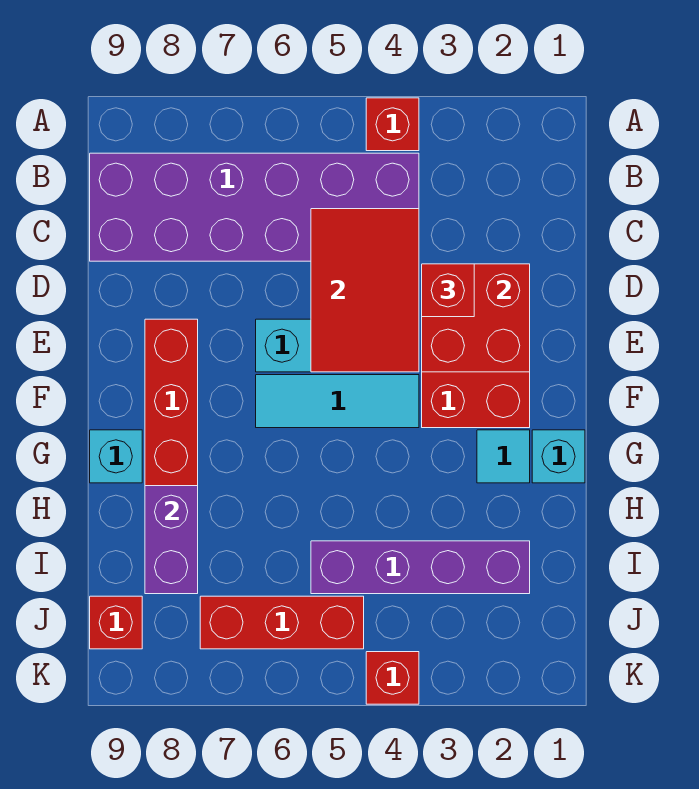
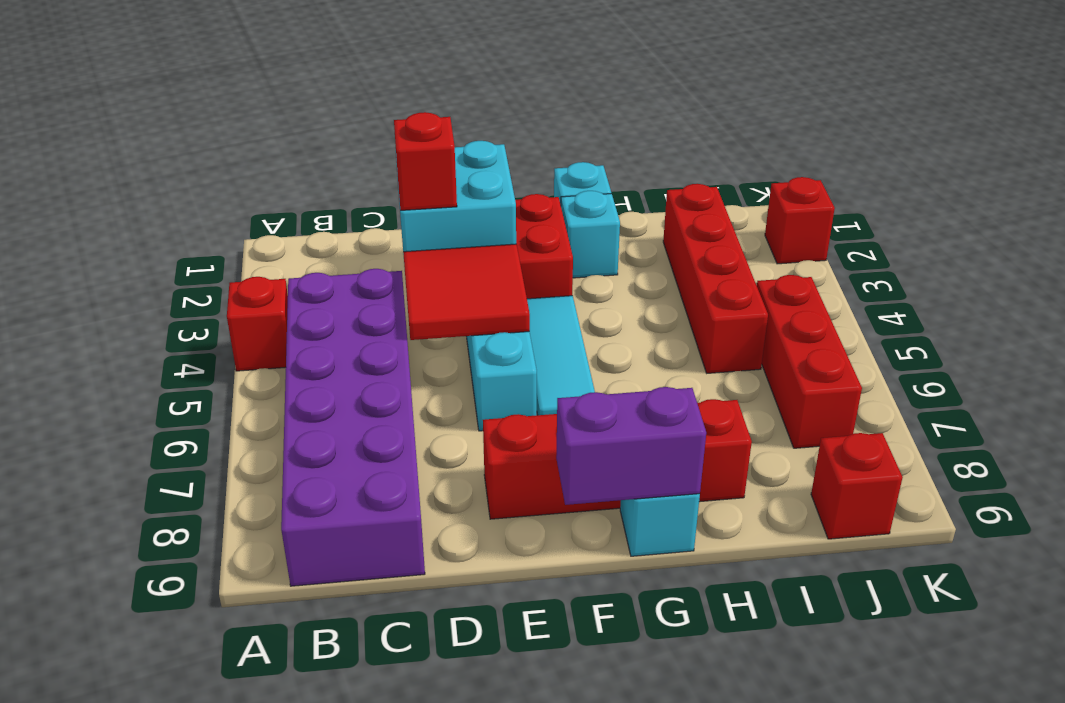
red tile C4:E5 level 2 -> red tile D4:E5 level 2
red brick D2:E3 level 2 -> cyan brick D2:E3 level 2
cyan tile G2 level 1 -> cyan brick G2 level 1
purple brick H8:I8 level 2 -> purple brick F9:G9 level 2
purple brick I2:I5 level 1 -> red brick I2:I5 level 1
red brick K4 level 1 -> red brick K2 level 1

